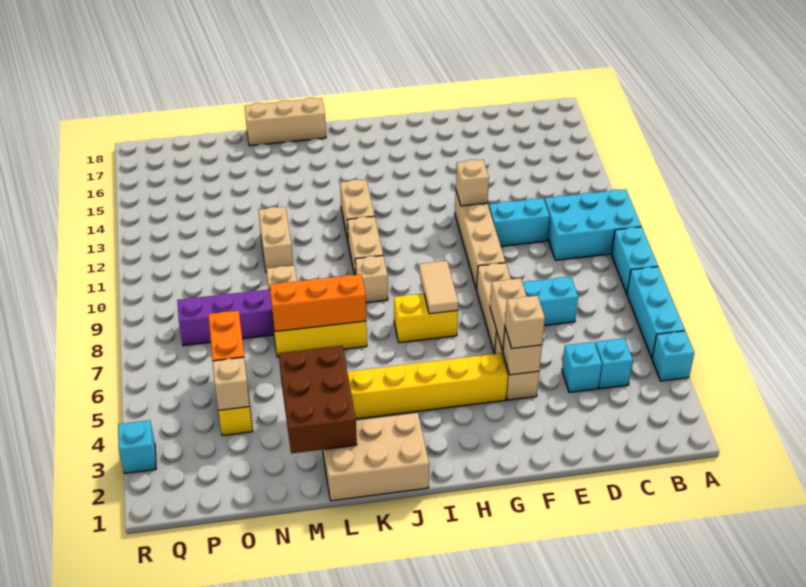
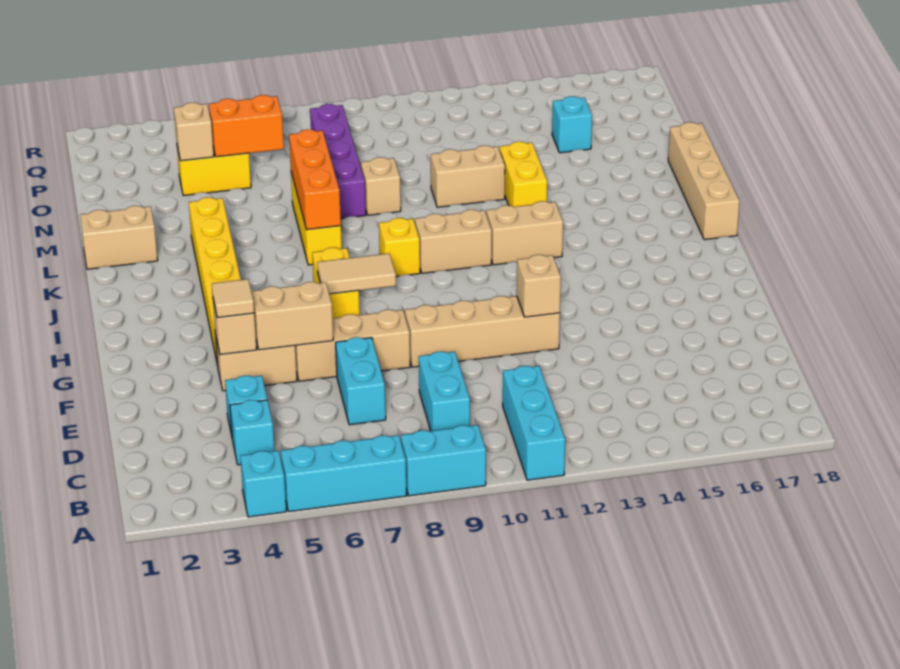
cyan brick A10:C11 level 1 -> cyan brick A11:C11 level 1
cyan brick D11:E11 level 1 -> cyan brick C9:D9 level 1
tan brick F4 level 3 -> tan tile F4 level 3
tan brick J1:L2 level 1 -> tan brick L1:L2 level 1
tan brick J9 level 1 -> yellow brick J9 level 1
tan brick K18:M18 level 1 -> tan brick J18:M18 level 1
brown brick L2:M4 level 2 -> none
none -> yellow brick L13:M13 level 1
cyan brick R3 level 1 -> cyan brick O15 level 1

